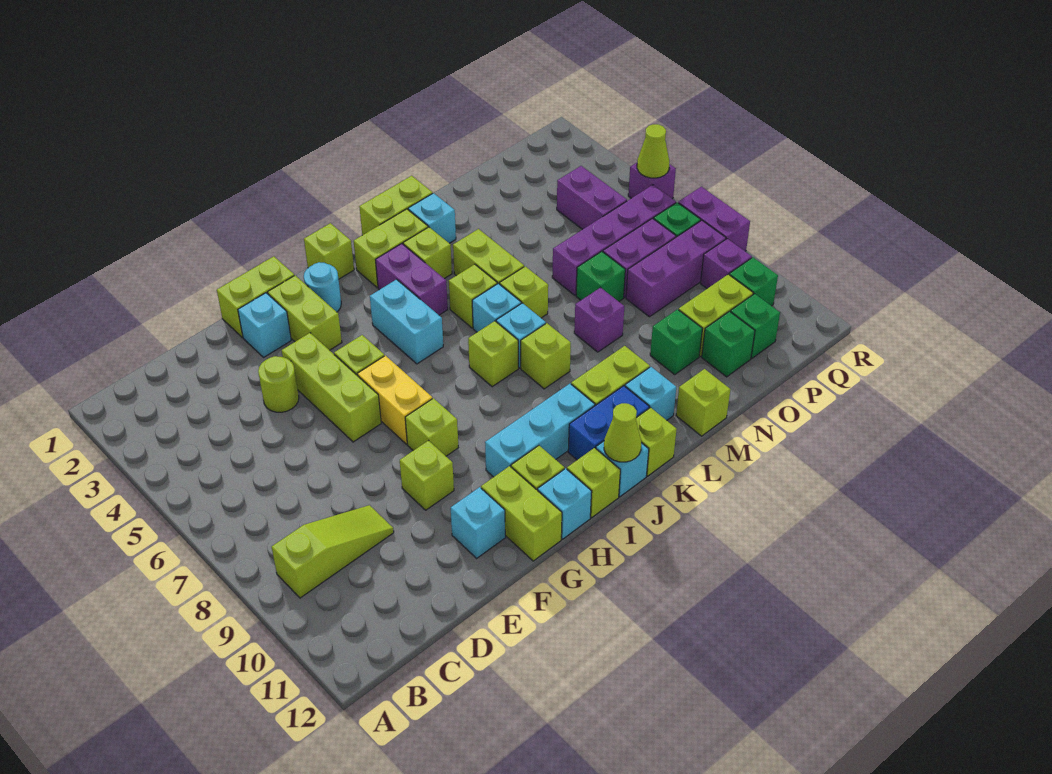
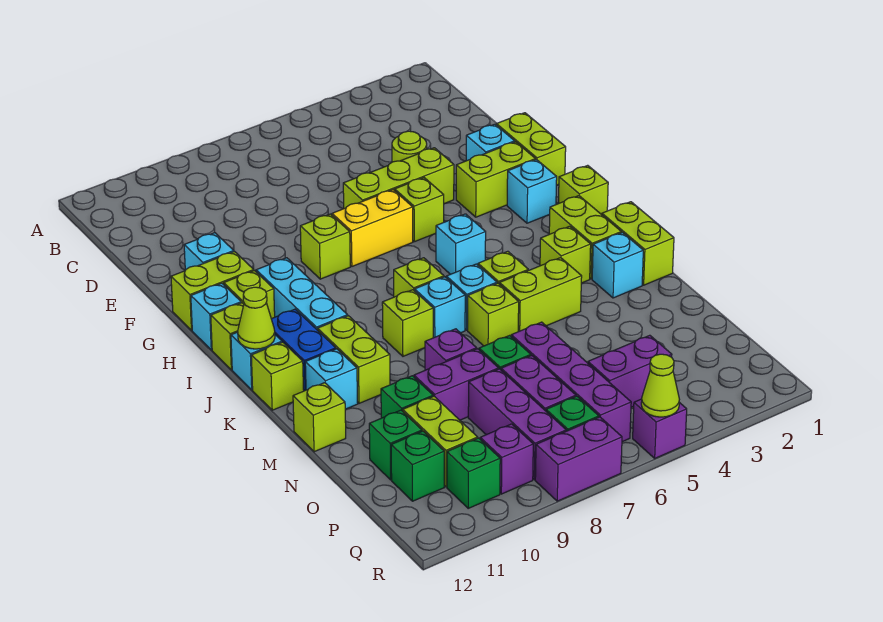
lime slope B9:D9 level 1 top B -> none
lime brick F9 level 1 -> none
cyan round brick H2 level 1 -> cyan brick H2 level 1
cyan brick I4:I5 level 1 -> cyan brick I5 level 1
purple brick J3:J4 level 1 -> purple brick N8:N9 level 1

